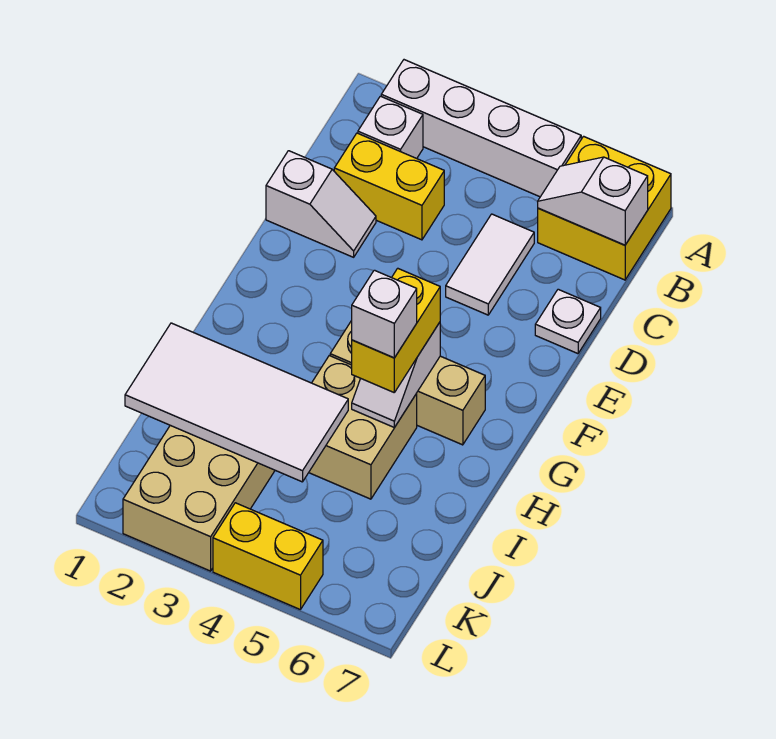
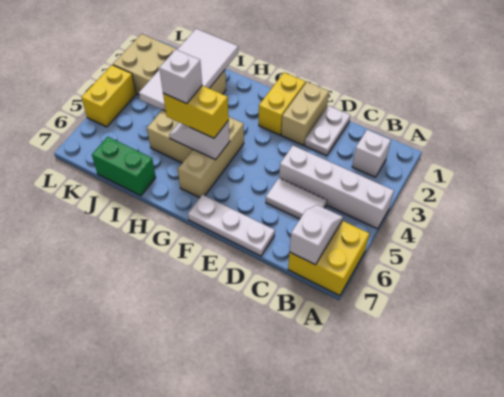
white brick A2:A5 level 1 -> white brick A4:D4 level 1
yellow brick C2:C3 level 1 -> yellow brick F1:F2 level 1
white slope D1:D2 level 1 top 1 -> white plate D1:D2 level 1
white plate D7 level 1 -> white plate D7:F7 level 1
none -> tan brick E1:E2 level 1
none -> green brick I7:J7 level 1

